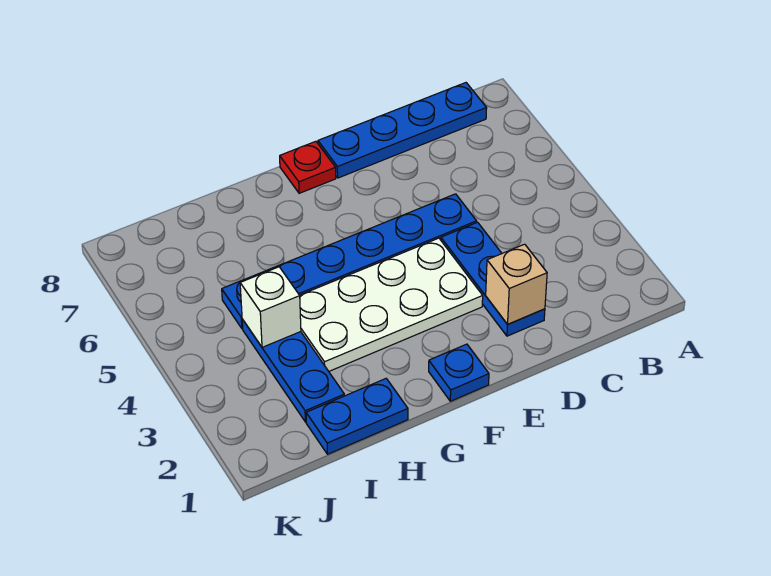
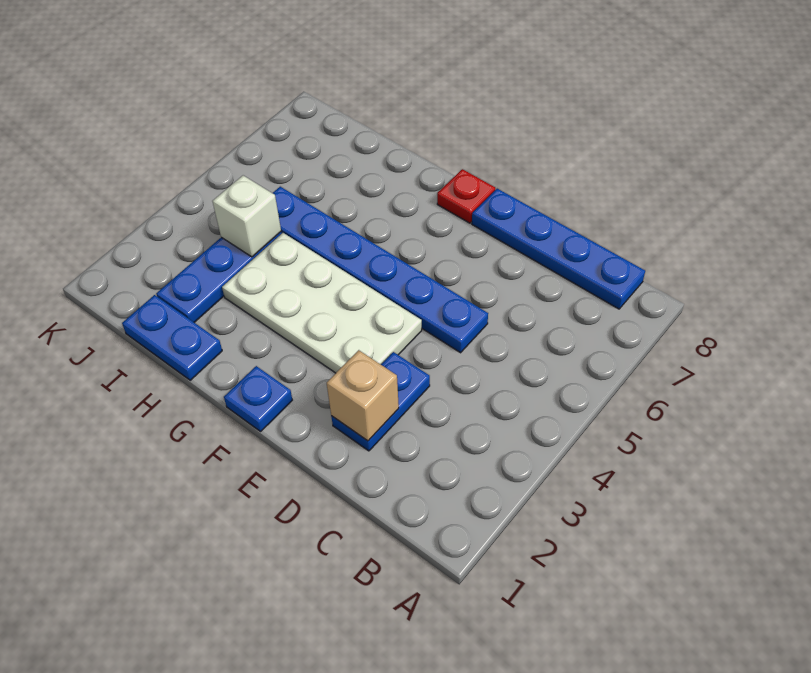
blue plate D2:D4 level 1 -> blue plate D2:D3 level 1

